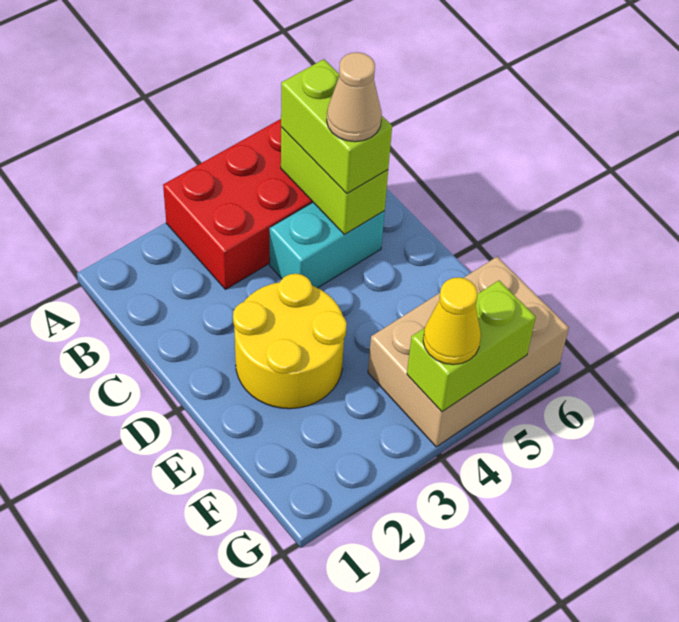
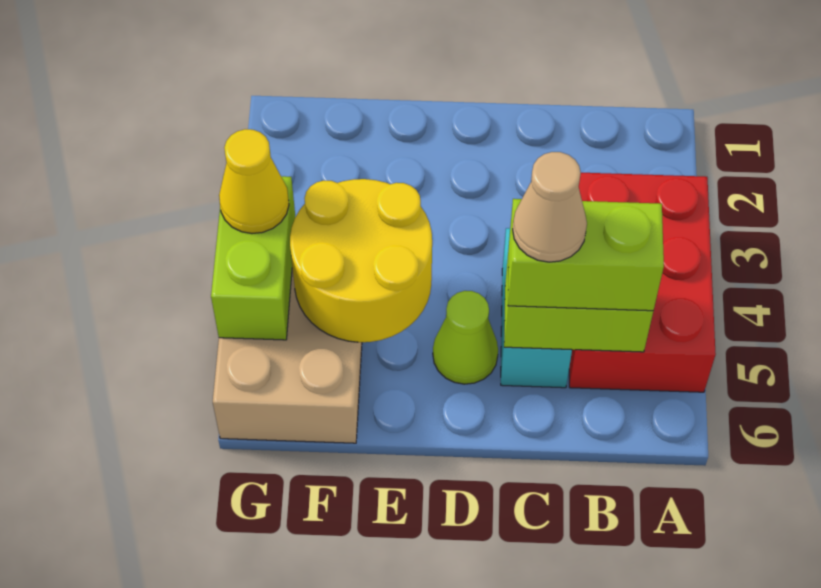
yellow round brick D2:E3 level 1 -> yellow round brick E4:F5 level 2
none -> lime cone D5 level 1

